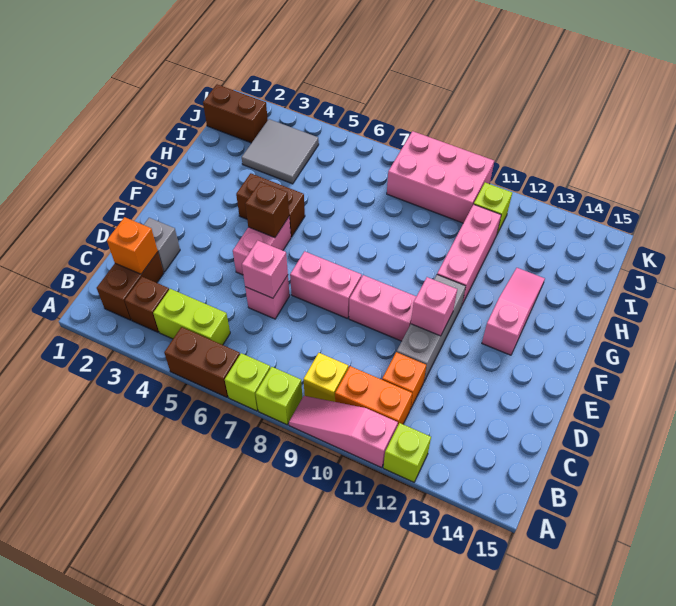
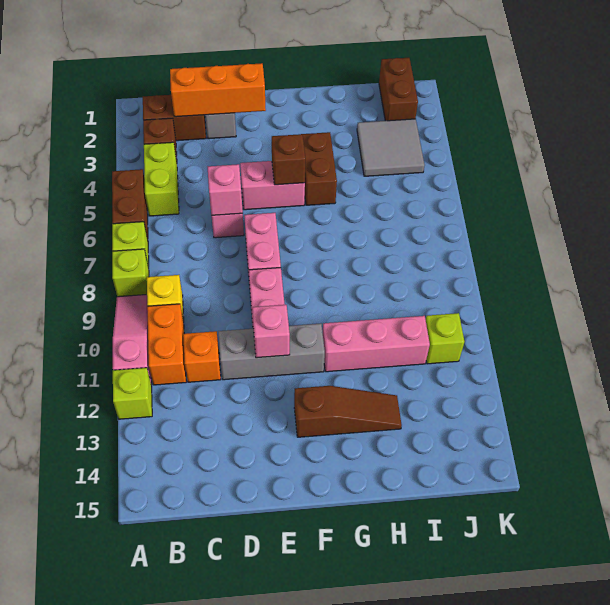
orange brick C2 level 2 -> orange brick C2:E2 level 2
pink slope F13:H13 level 1 top F -> brown slope F13:H13 level 1 top F
pink brick J8:K10 level 1 -> none

